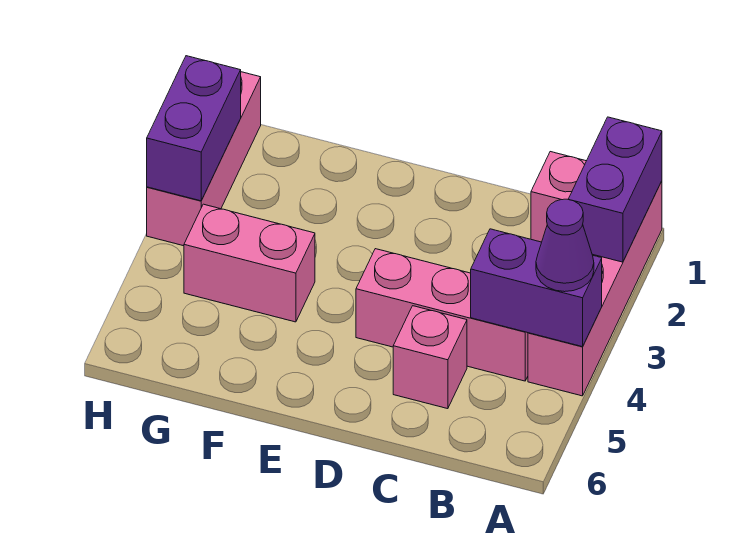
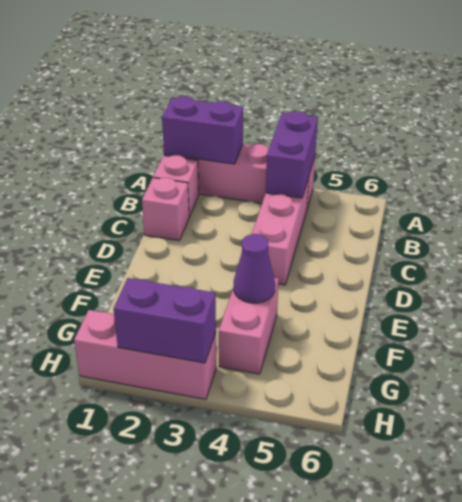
purple cone A4 level 3 -> purple cone F4 level 2
pink brick C5 level 1 -> pink brick C1 level 1

